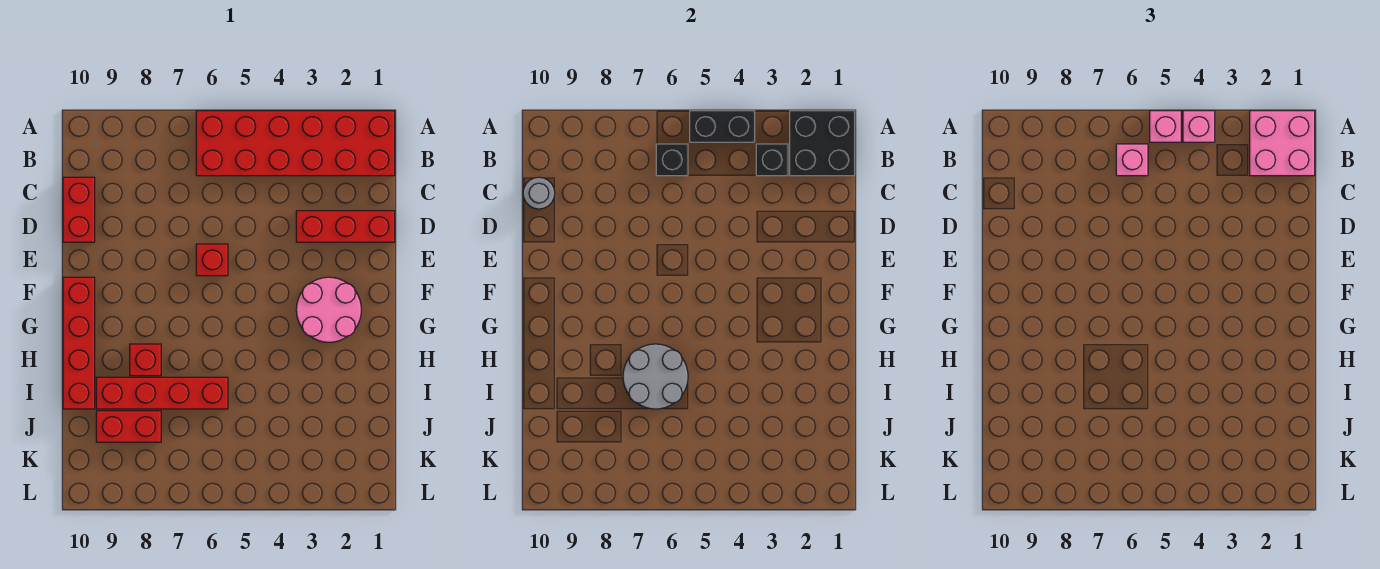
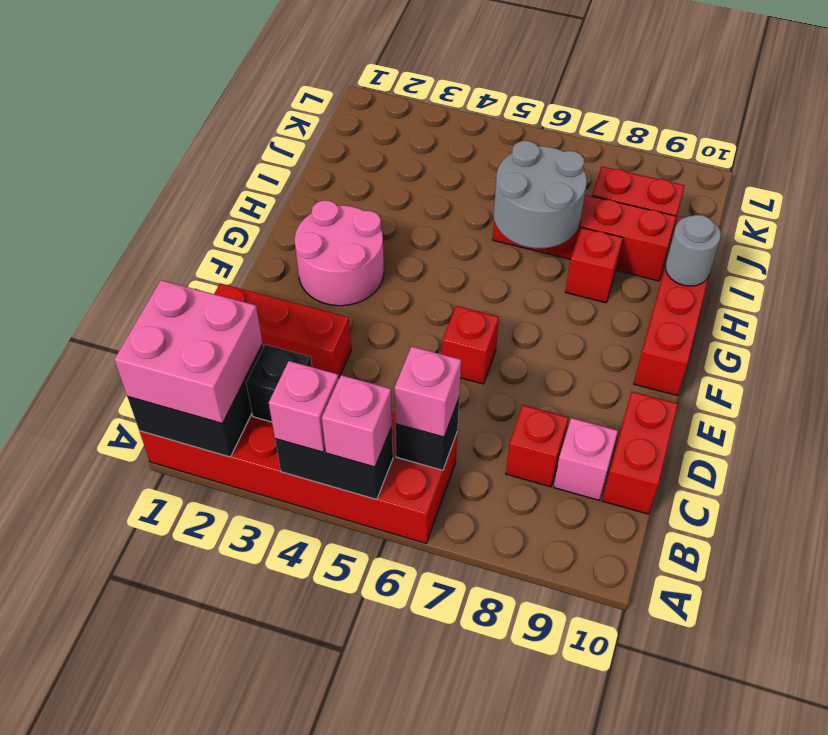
none -> red brick C8 level 1
none -> pink brick C9 level 1
grey round brick C10 level 2 -> grey round brick H10 level 2

